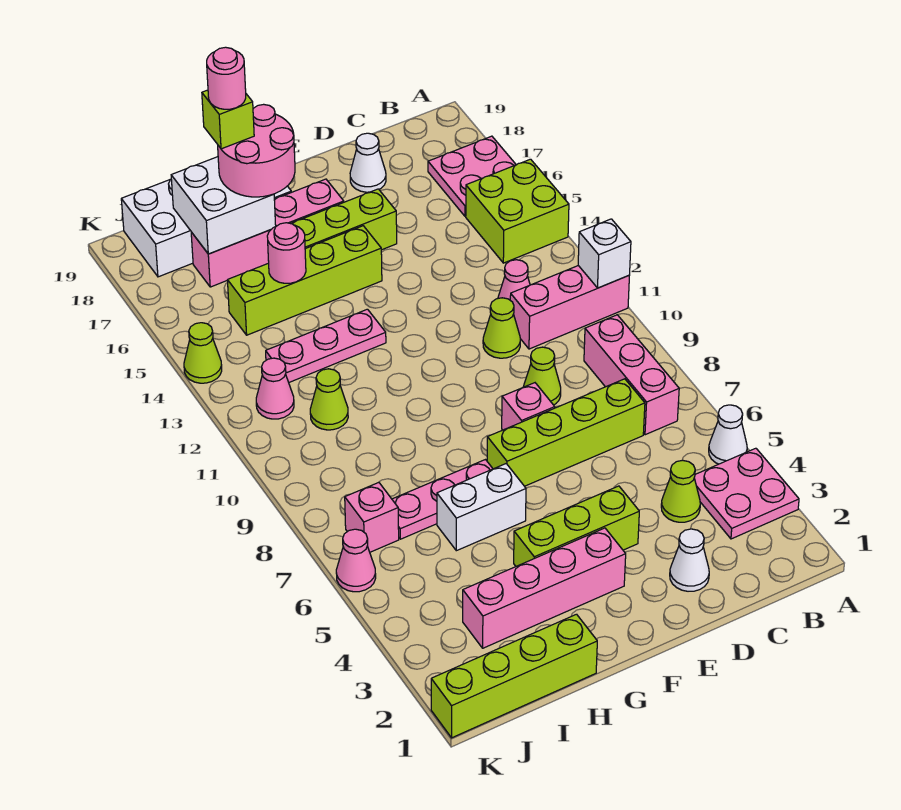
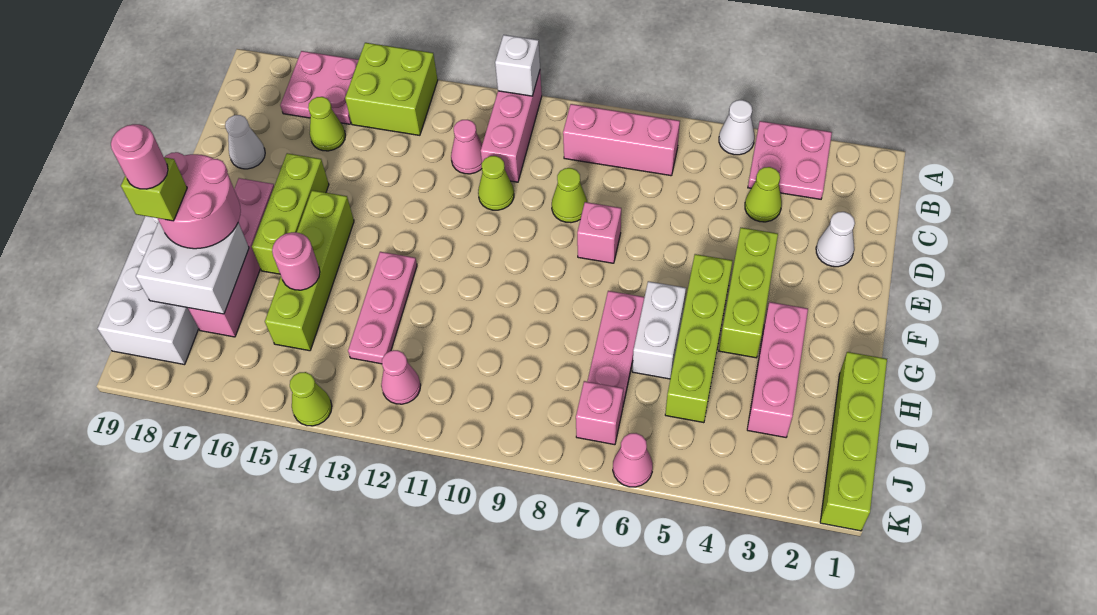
lime brick C7:F7 level 1 -> lime brick F5:I5 level 1
pink brick F3:I3 level 1 -> pink brick G3:I3 level 1
lime cone I11 level 1 -> lime cone C16 level 1

